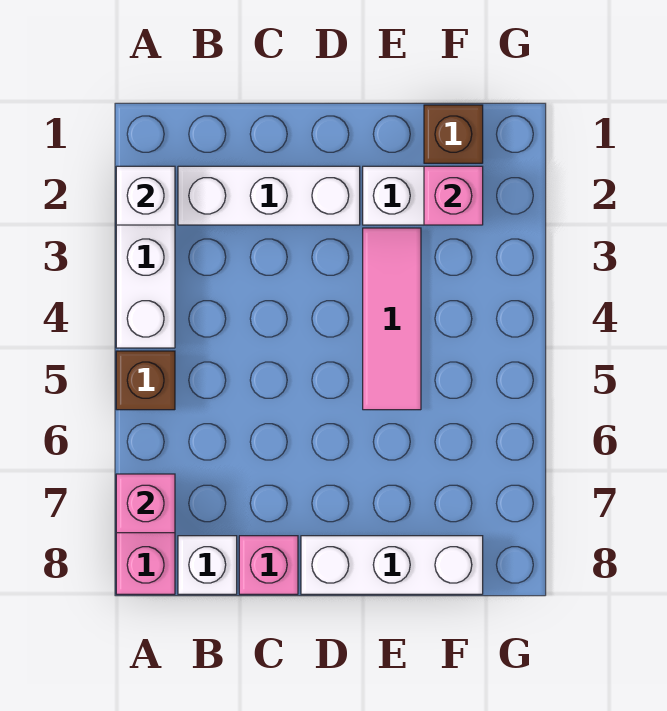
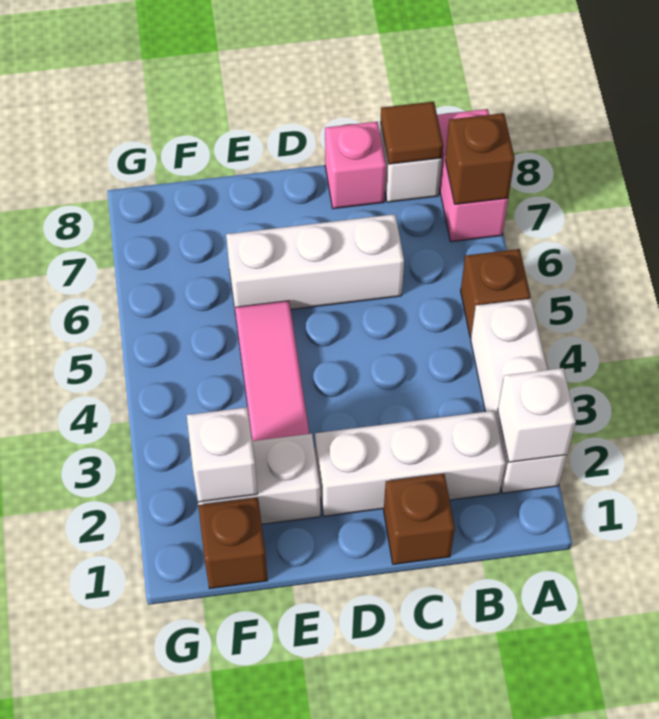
pink brick A7 level 2 -> brown brick A7 level 2
none -> brown tile B8 level 2
none -> brown brick C1 level 1
white brick D8:F8 level 1 -> white brick C6:E6 level 1
pink brick F2 level 2 -> white brick F2 level 2

